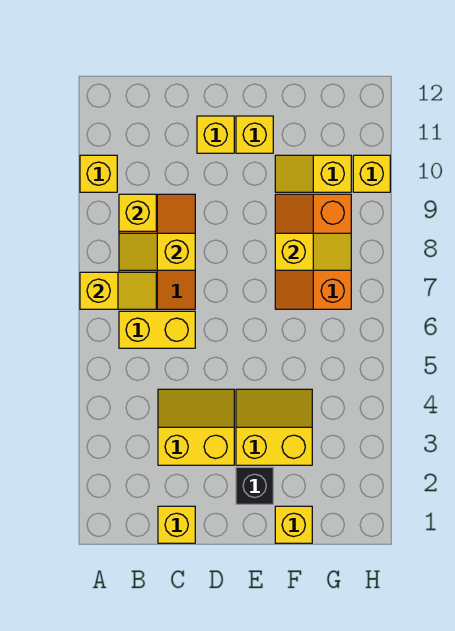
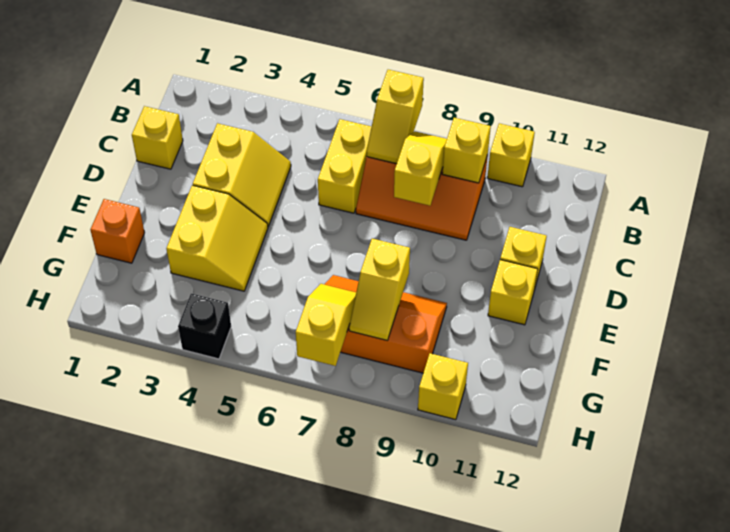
black brick E2 level 1 -> black brick H4 level 1
yellow brick F1 level 1 -> orange brick F1 level 1
yellow slope F10:G10 level 1 top G -> yellow slope G7:H7 level 2 top H

